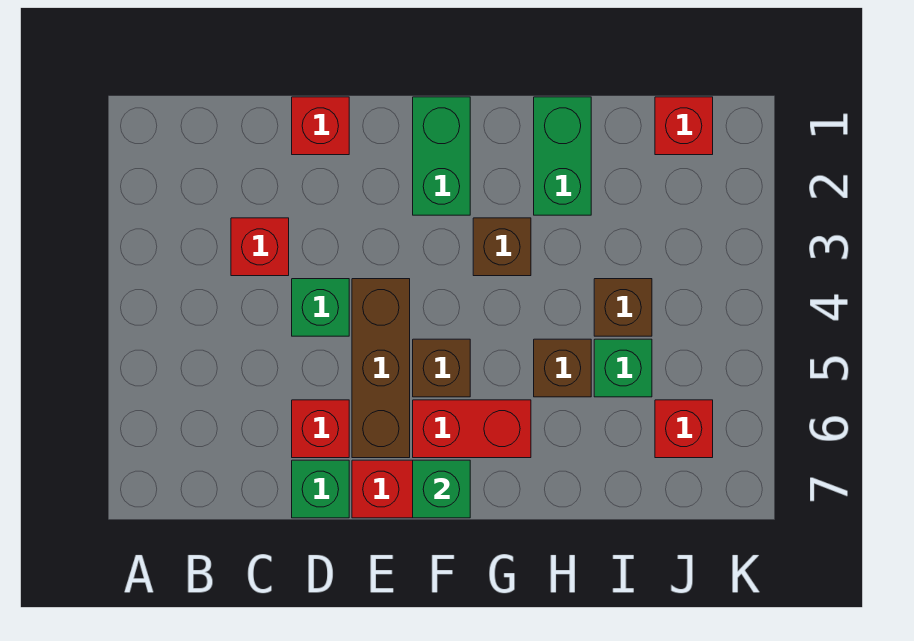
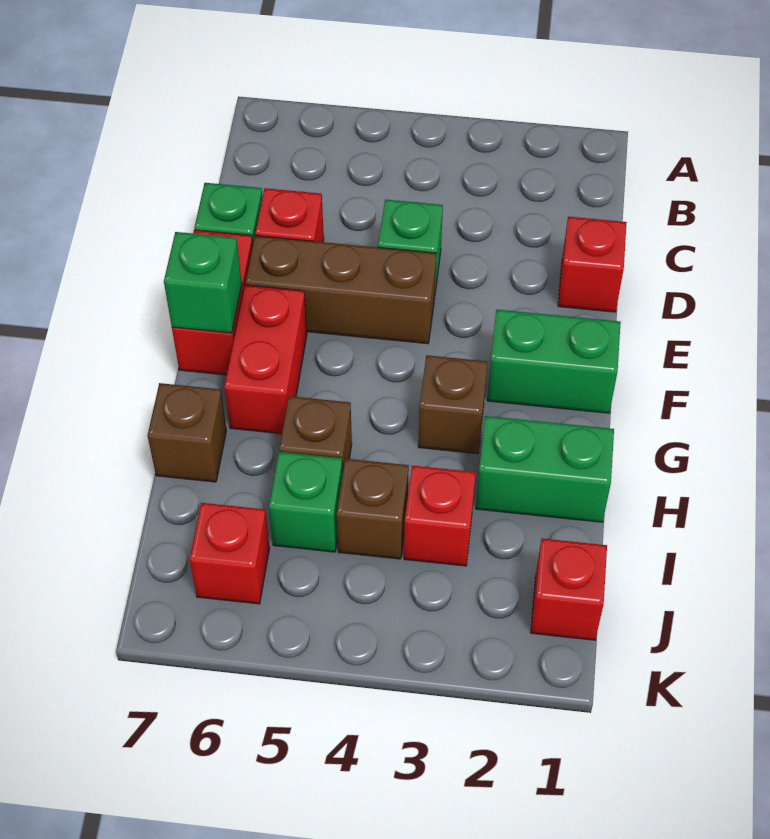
red brick C3 level 1 -> red brick I3 level 1
brown brick F5 level 1 -> brown brick H7 level 1

